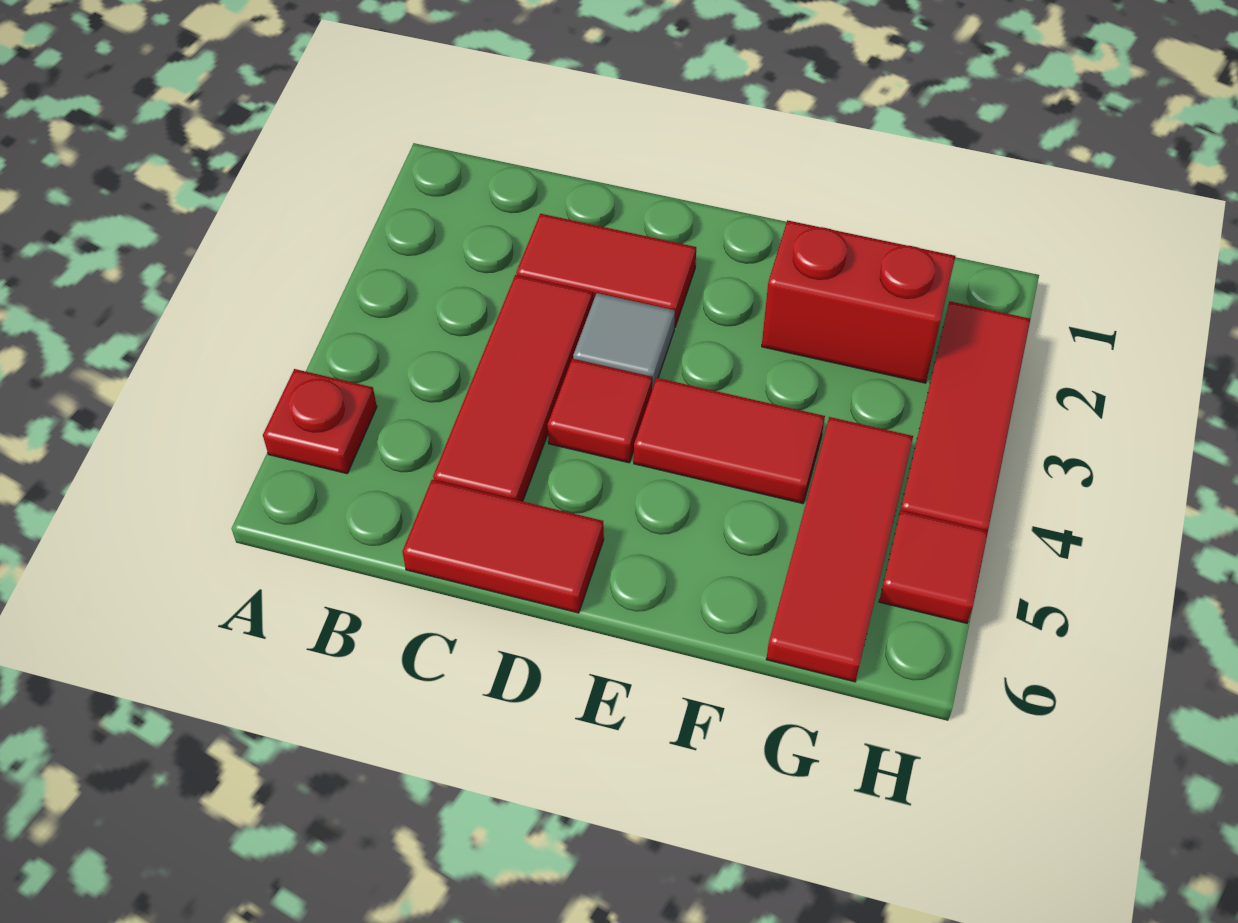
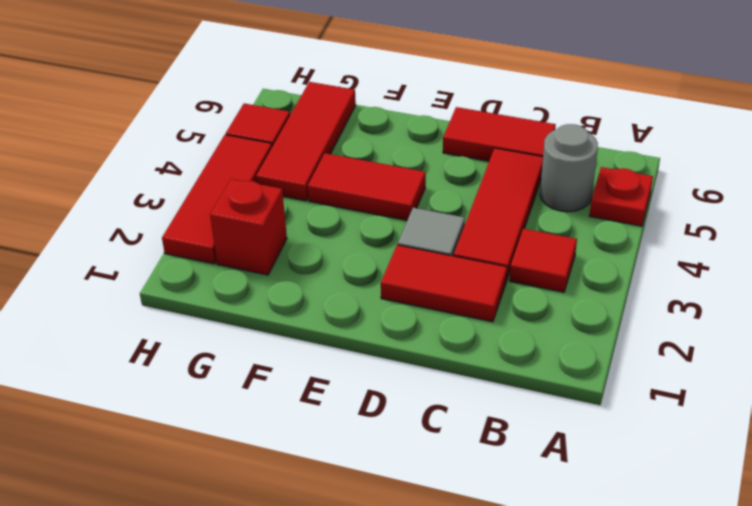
none -> grey round brick B5 level 1
red tile D4 level 1 -> red tile B3 level 1
red brick F2:G2 level 1 -> red brick G2 level 1

